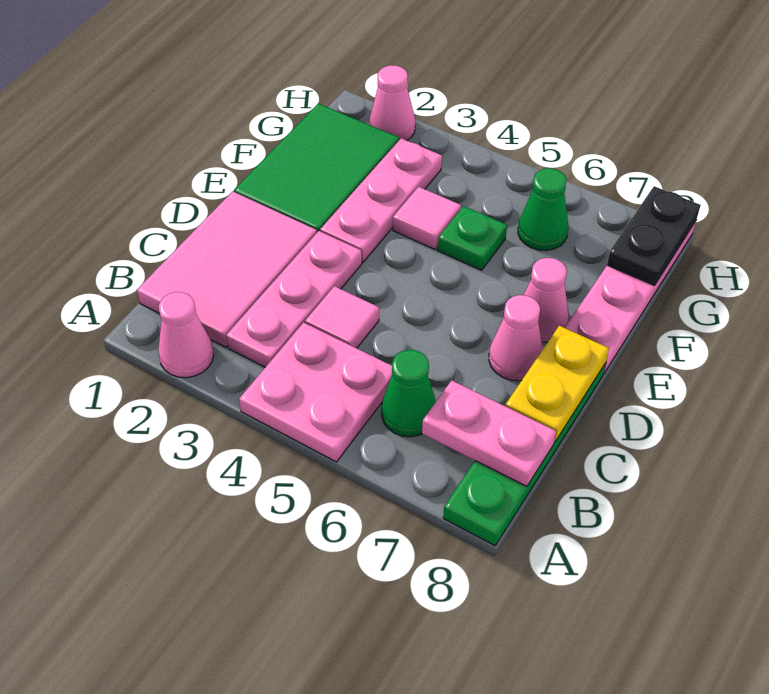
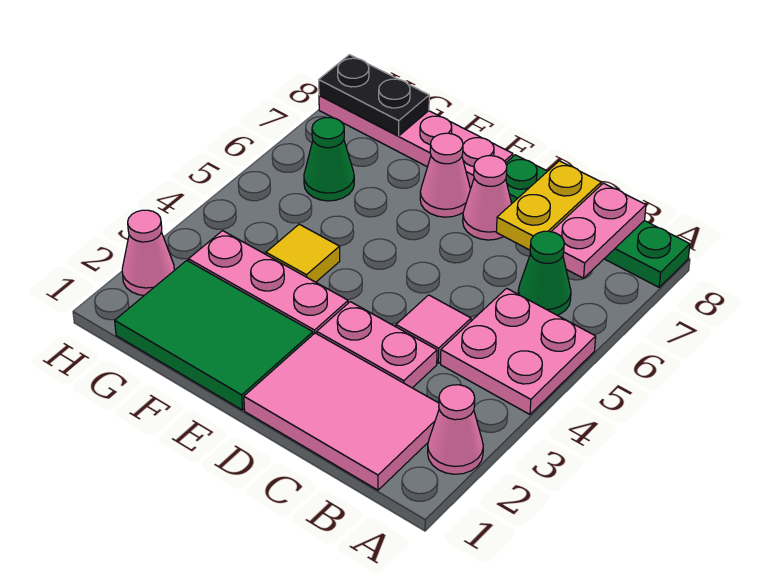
pink plate B3:D3 level 1 -> pink plate C3:D3 level 1
yellow plate C8:D8 level 2 -> yellow plate C7:C8 level 2
pink tile F4 level 1 -> yellow tile F4 level 1
green plate F5 level 1 -> none

